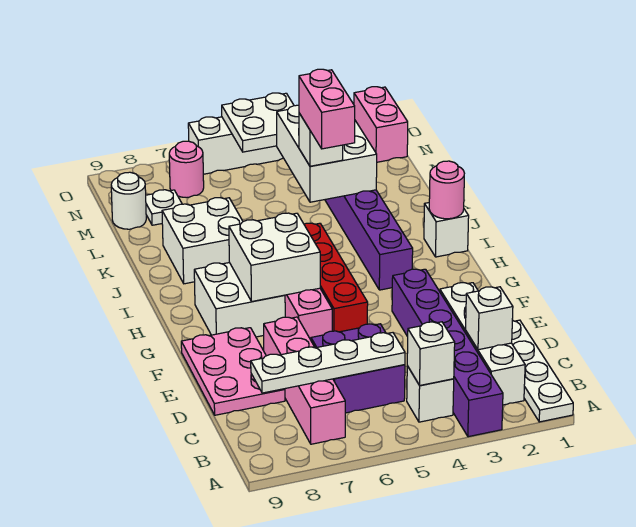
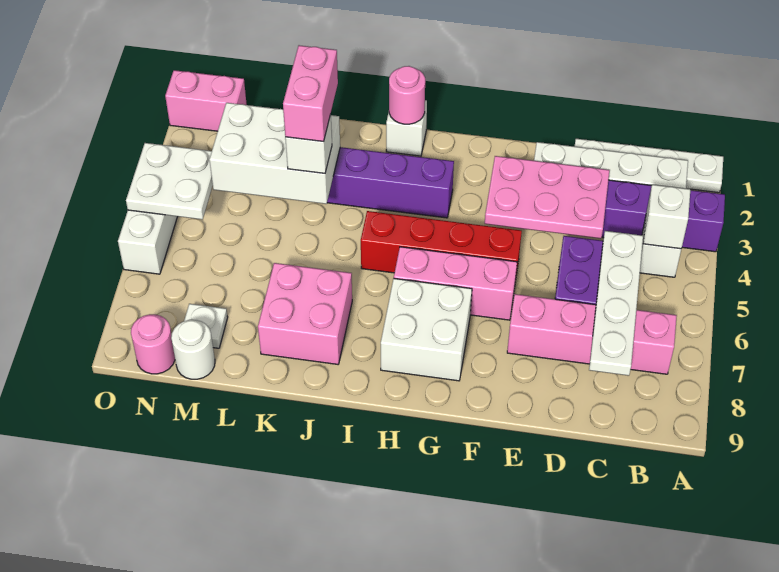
white brick C2 level 2 -> none
pink plate D8:F9 level 1 -> pink plate D3:F4 level 2
white brick G6:H7 level 2 -> none
pink brick J4:K4 level 4 -> pink brick K3:K4 level 4
white brick J7:K8 level 1 -> pink brick J7:K8 level 1
pink round brick N7 level 1 -> pink round brick N9 level 1

